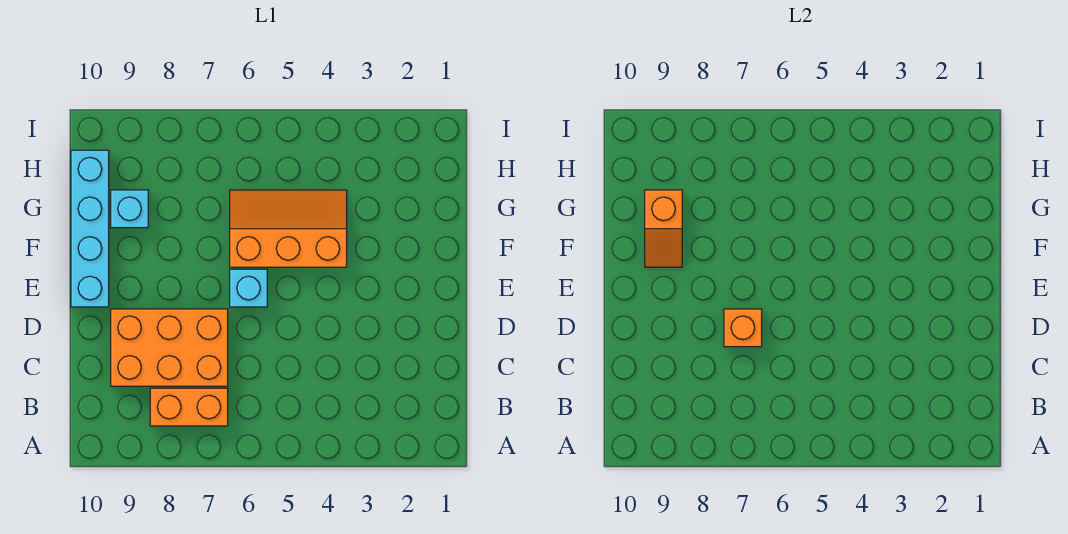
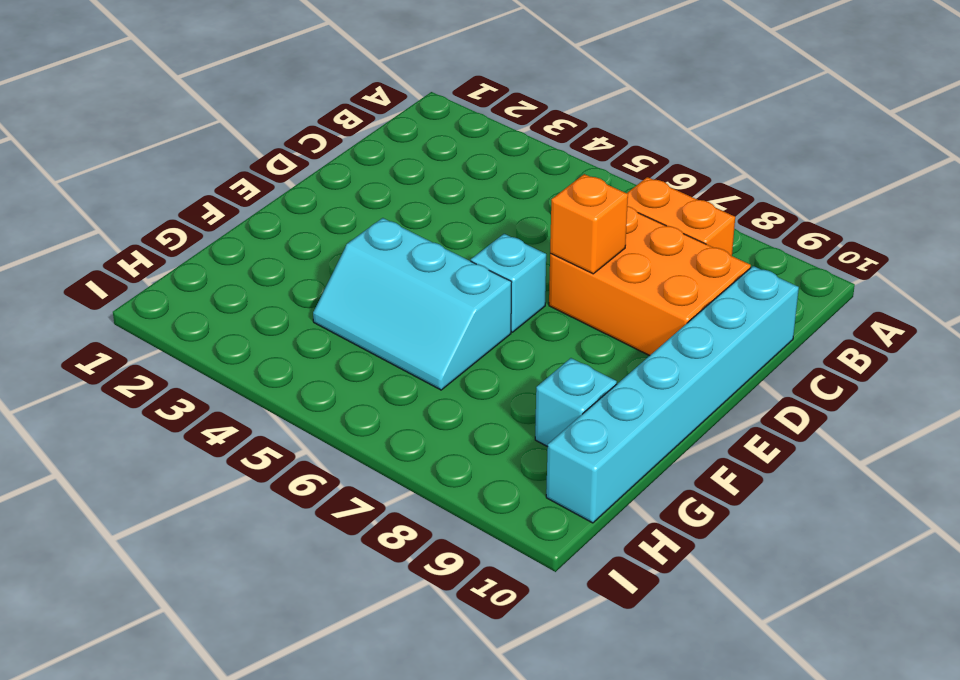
cyan brick E10:H10 level 1 -> cyan brick C10:H10 level 1
orange slope F4:G6 level 1 top F -> cyan slope F4:G6 level 1 top F
orange slope F9:G9 level 2 top G -> none

